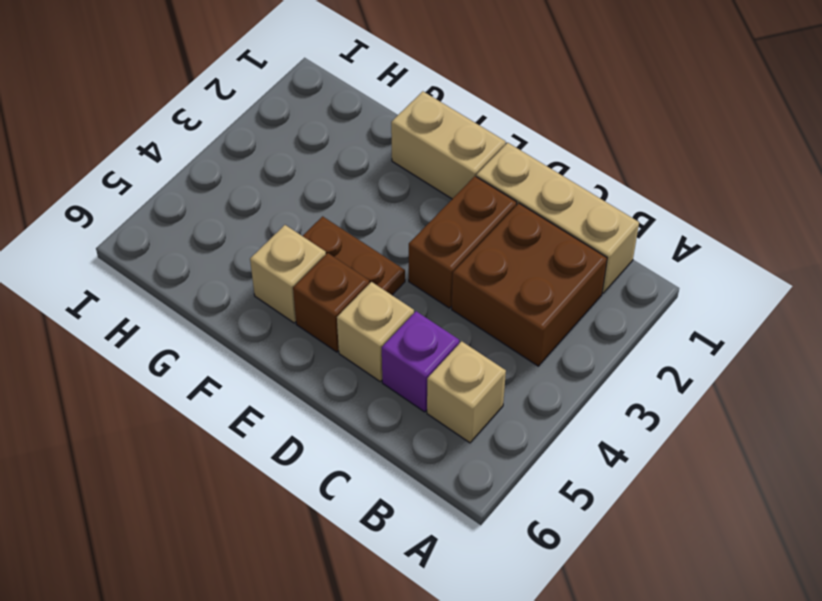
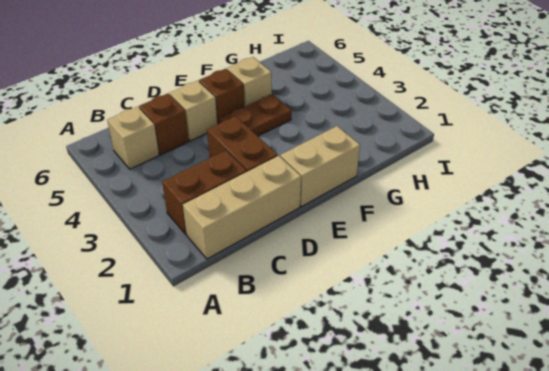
brown brick B2:C3 level 1 -> brown brick B2:C2 level 1
purple brick C5 level 1 -> brown brick C5 level 1

